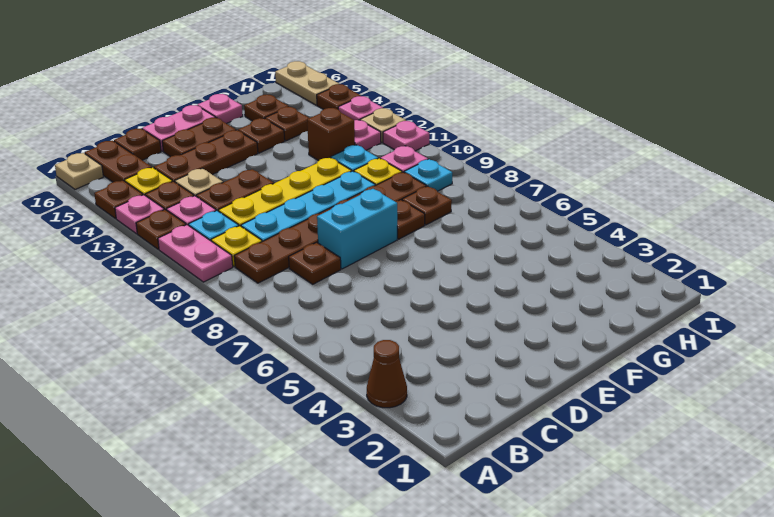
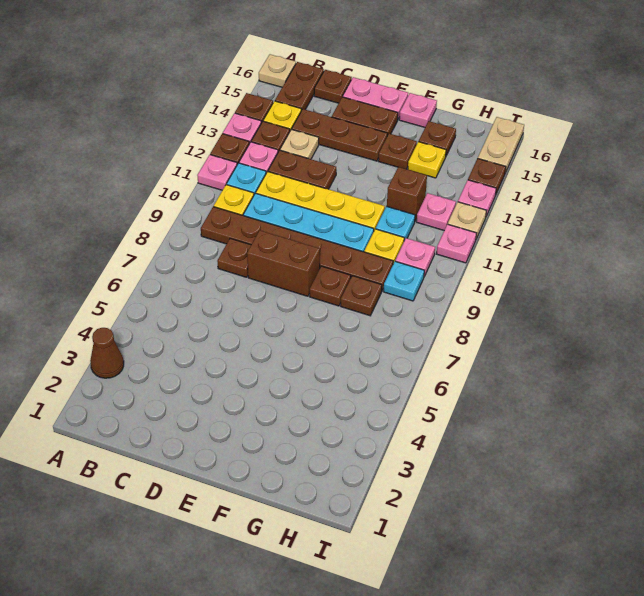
pink plate A10:A11 level 1 -> pink plate A11 level 1
cyan brick D8:E8 level 1 -> brown brick D8:E8 level 1
brown plate G14 level 1 -> yellow plate G14 level 1

